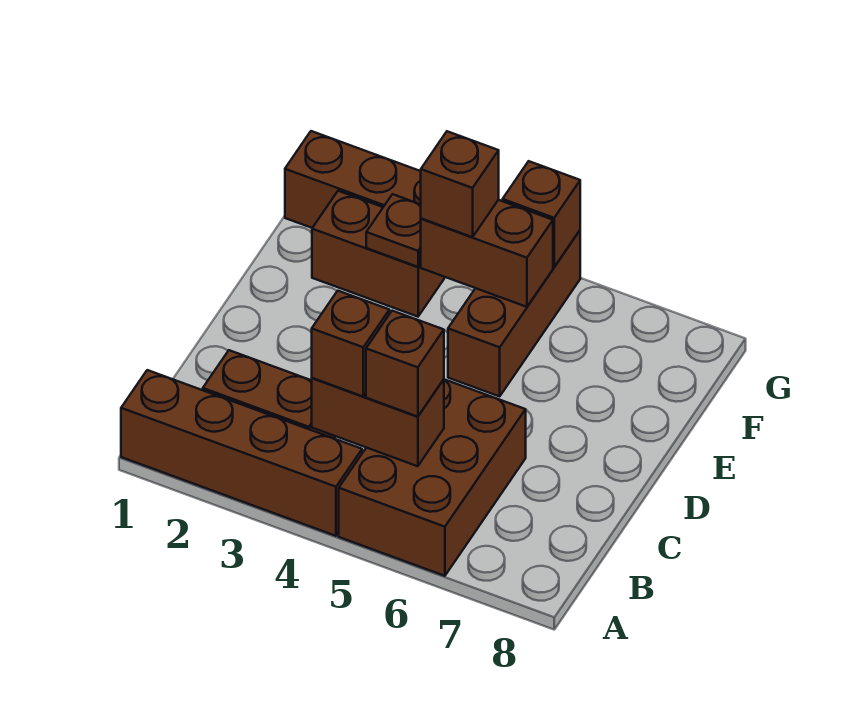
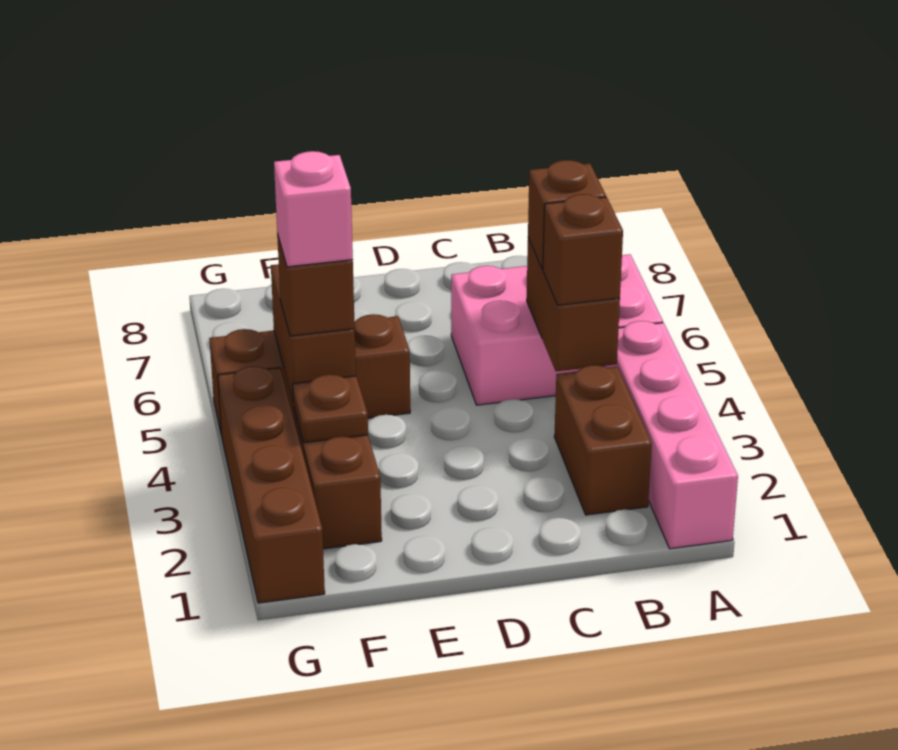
brown brick A1:A4 level 1 -> pink brick A1:A4 level 1
brown brick A5:C6 level 1 -> pink brick A5:C6 level 1
none -> pink brick F4 level 4
brown brick G5 level 2 -> none

